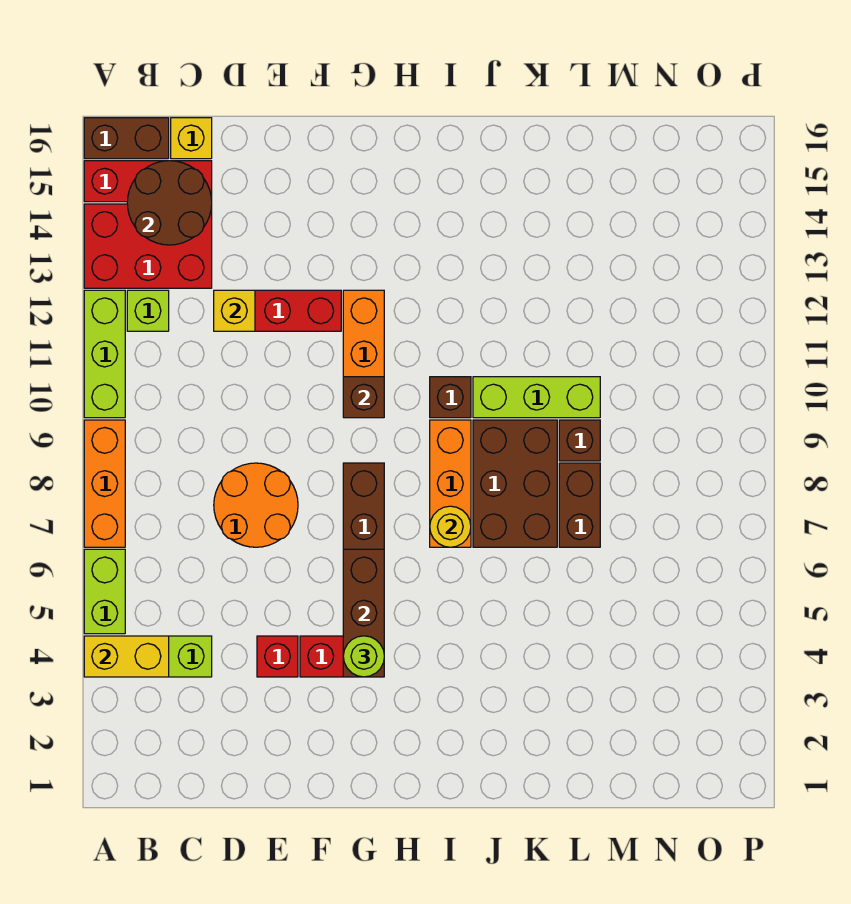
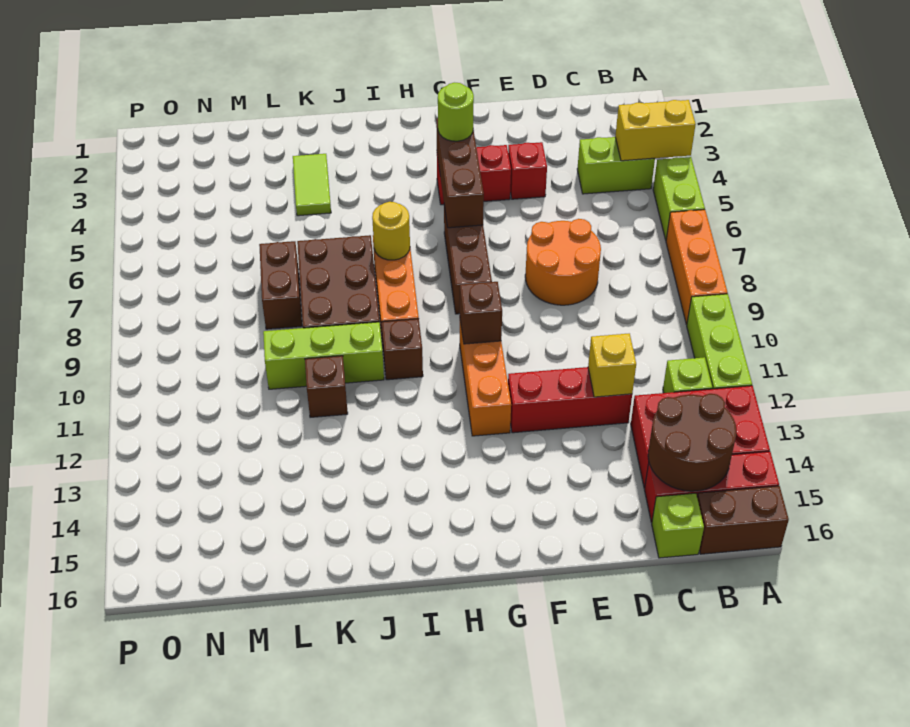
yellow brick C16 level 1 -> lime brick C16 level 1
none -> lime tile K3:K4 level 1
brown brick L9 level 1 -> brown brick K11 level 1

